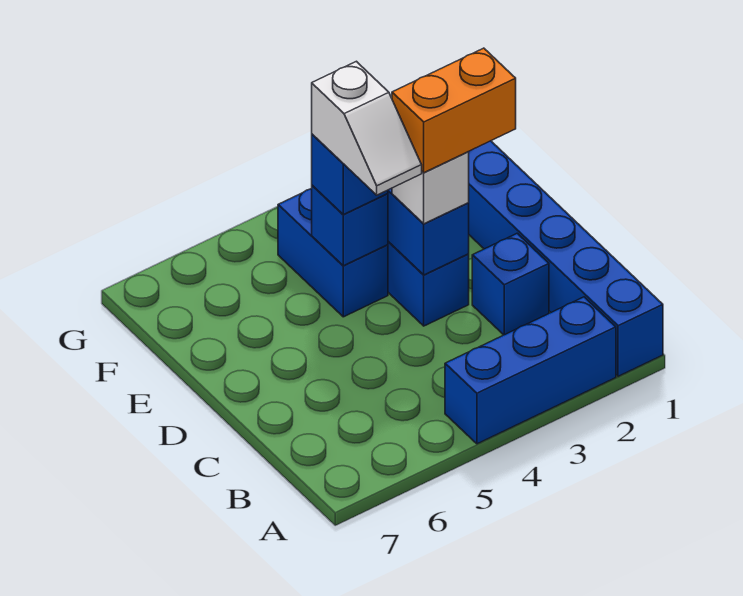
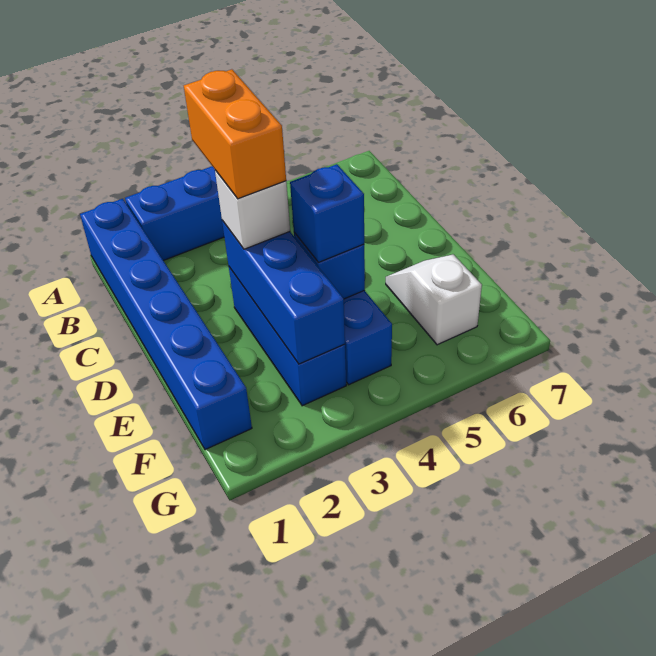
blue brick C2 level 1 -> none
orange brick D2:D3 level 4 -> orange brick C3:D3 level 4
white slope D4:E4 level 4 top E -> white slope E6:F6 level 1 top F

